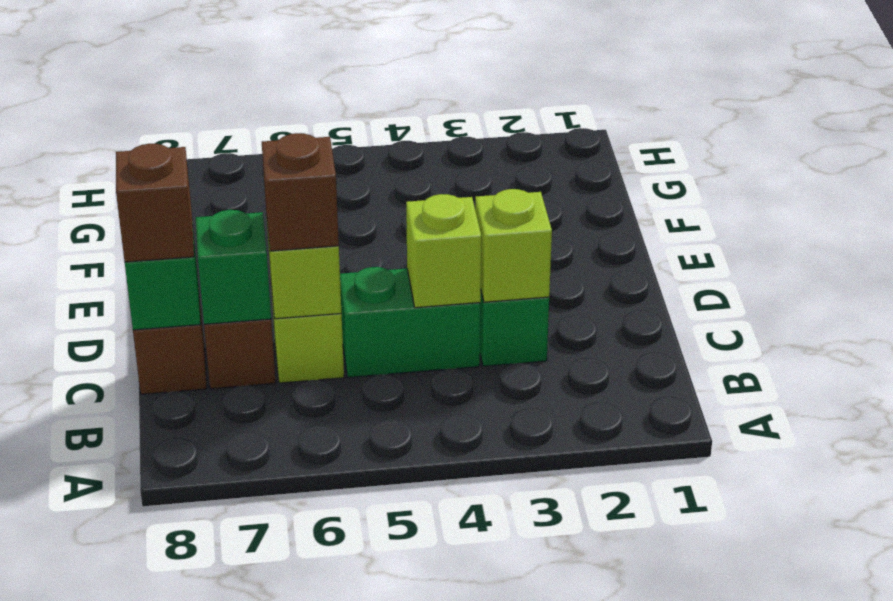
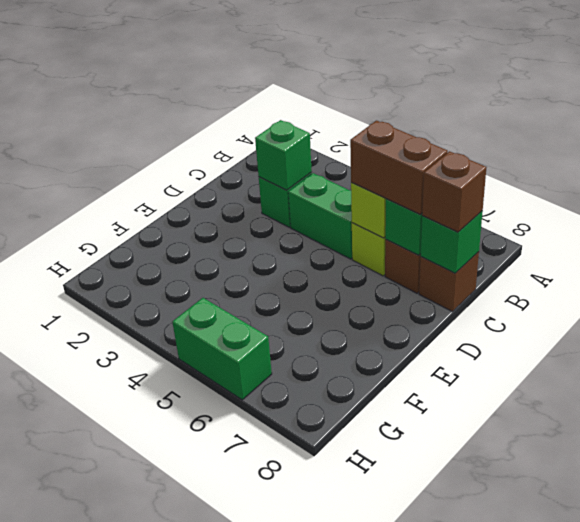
lime brick C3 level 2 -> green brick C3 level 2
lime brick C4 level 2 -> none
brown brick C6 level 3 -> brown brick C6:C7 level 3
none -> green brick H5:H6 level 1

